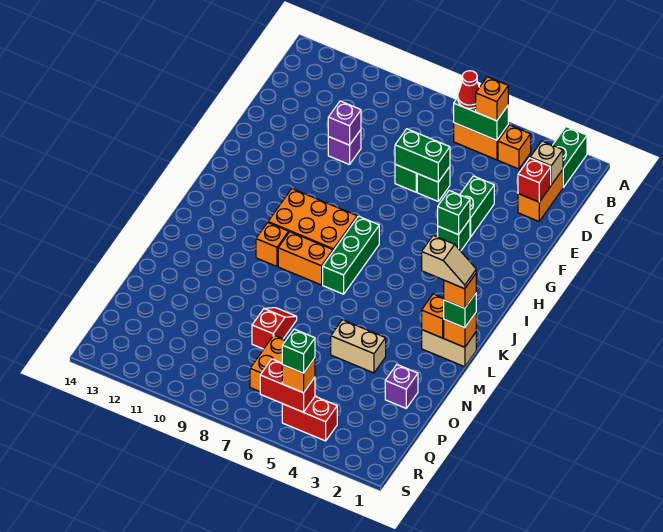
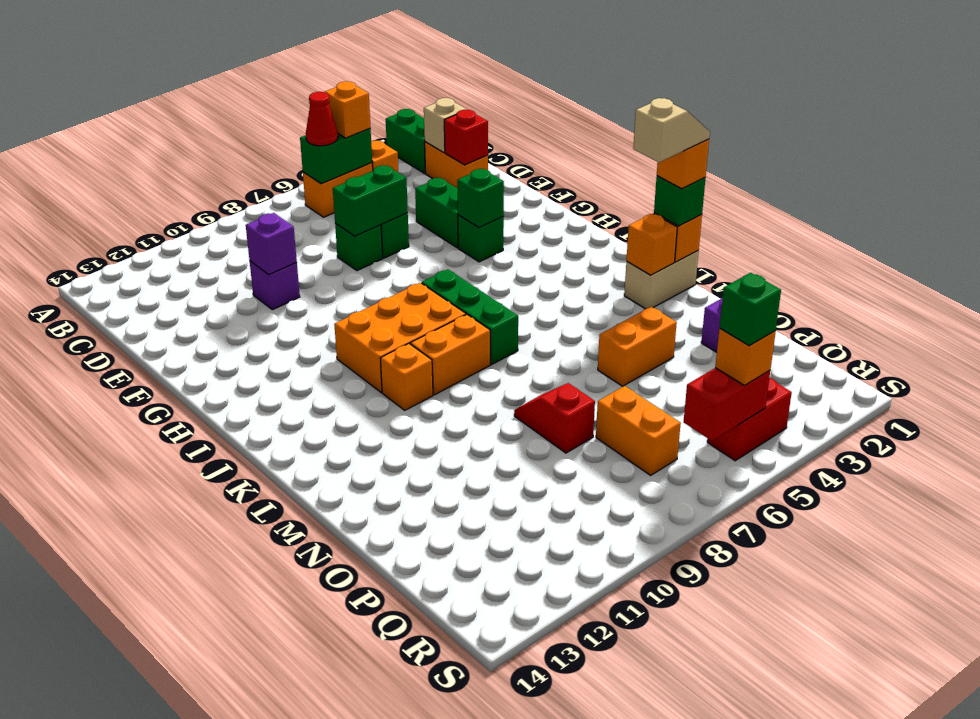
tan brick N4:N5 level 1 -> orange brick N4:N5 level 1

